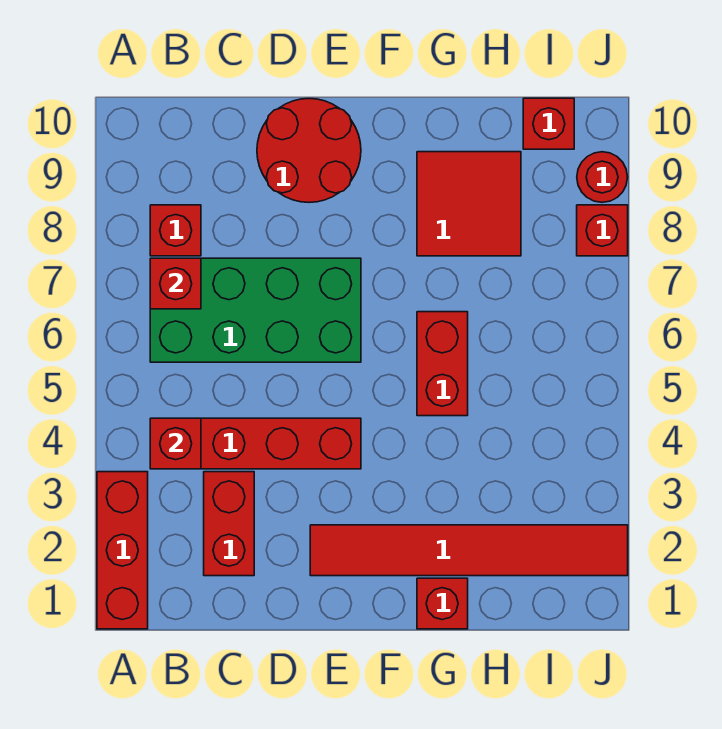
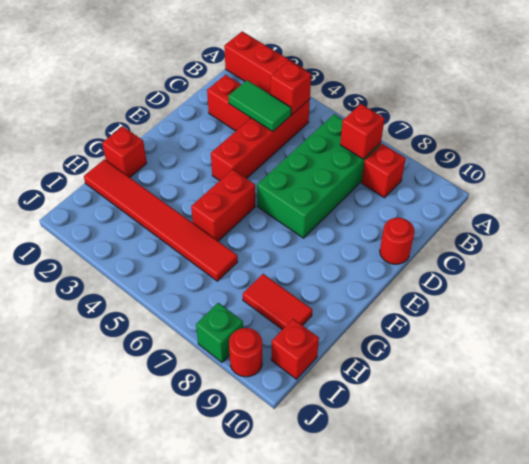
none -> green tile C3:C4 level 2
red round brick D9:E10 level 1 -> red round brick D10 level 1
red tile E2:J2 level 1 -> red tile H1:H6 level 1
red brick G5:G6 level 1 -> red brick F5:G5 level 1
red tile G8:H9 level 1 -> red tile H8:H9 level 1
red brick J8 level 1 -> green brick J8 level 1

